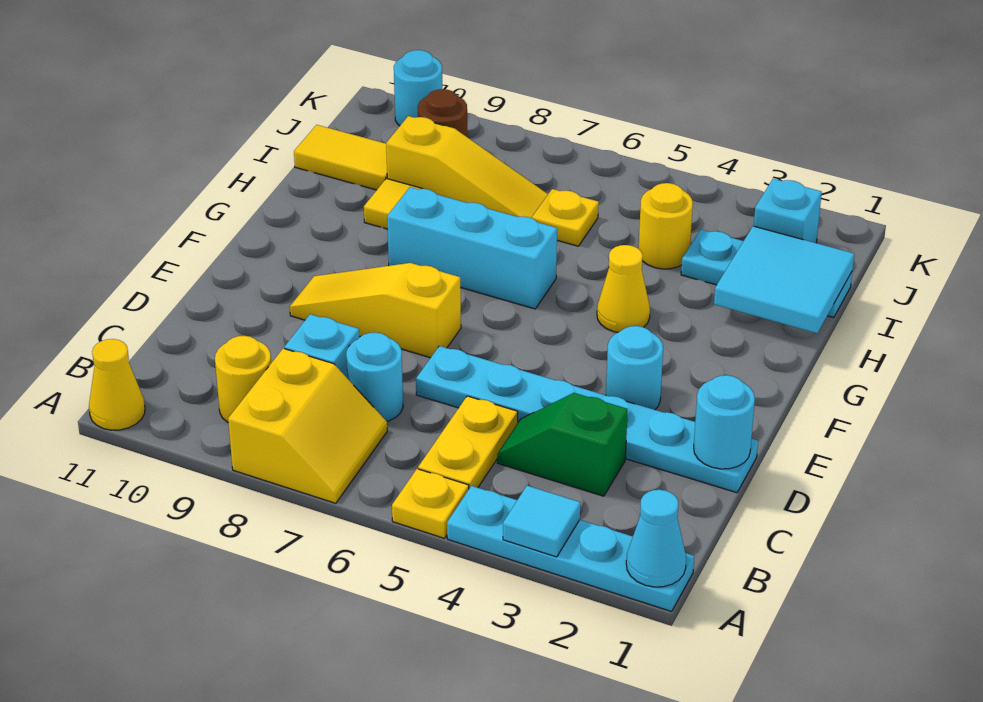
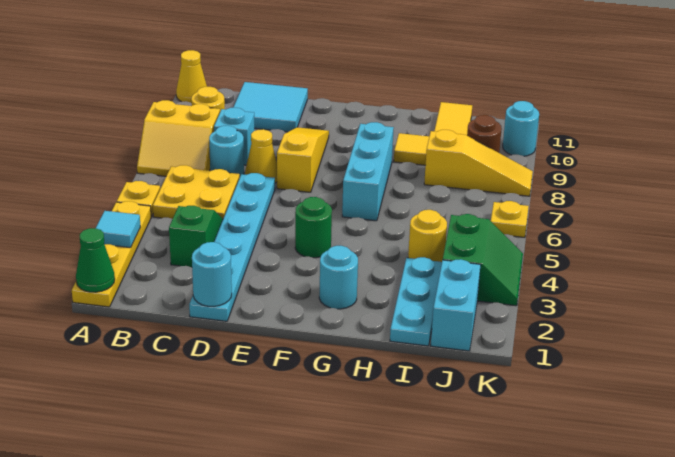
cyan plate A1:A4 level 1 -> yellow plate A1:A4 level 1
cyan cone A1 level 2 -> green cone A1 level 2
yellow plate B5:C5 level 1 -> yellow plate B5:C6 level 1
cyan round brick E3 level 1 -> cyan round brick G2 level 1
none -> green round brick F4 level 1
yellow cone G4 level 1 -> yellow cone D7 level 1
cyan tile H1:I2 level 2 -> cyan tile C10:D11 level 1
yellow plate I6 level 1 -> yellow plate K6 level 1
yellow slope I7:I9 level 1 top 9 -> yellow slope I8:K8 level 1 top I
cyan brick J2 level 1 -> cyan brick J1:J2 level 1
none -> green slope J3:K4 level 1 top J

